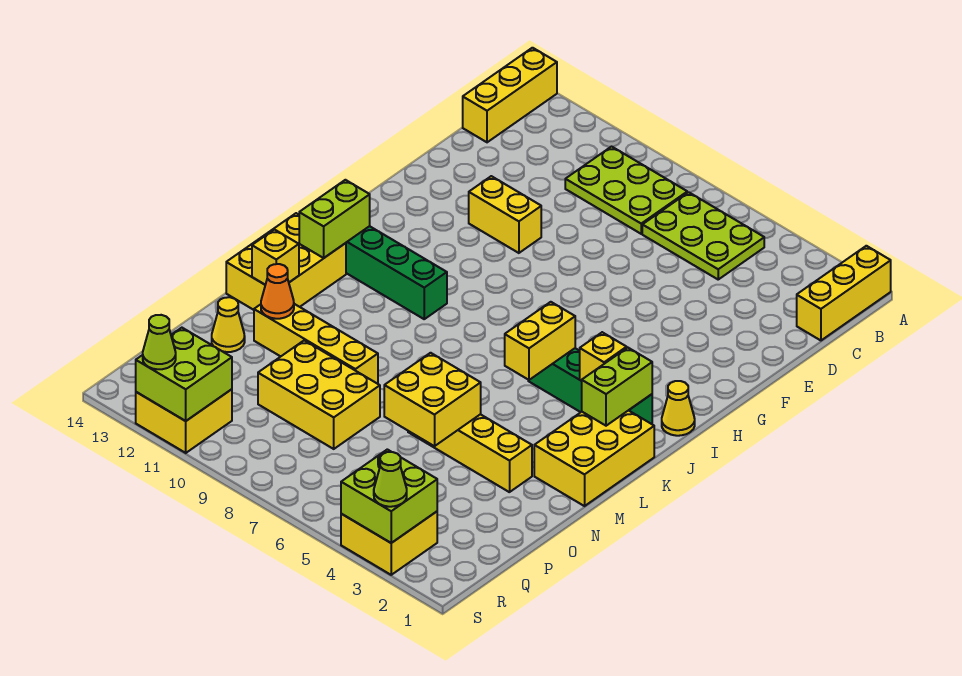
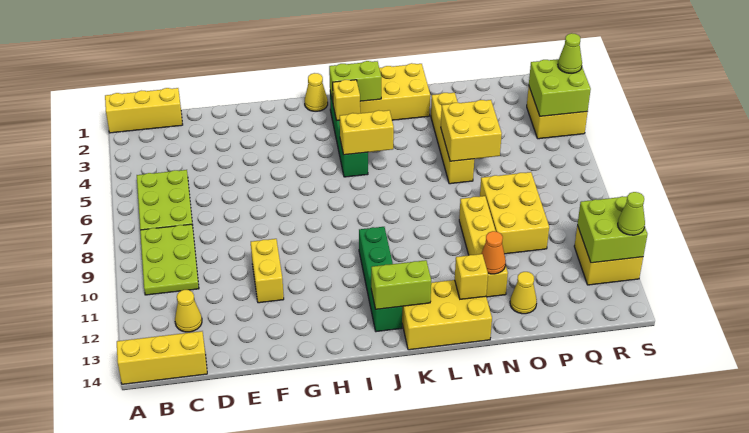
none -> yellow cone C12 level 1

